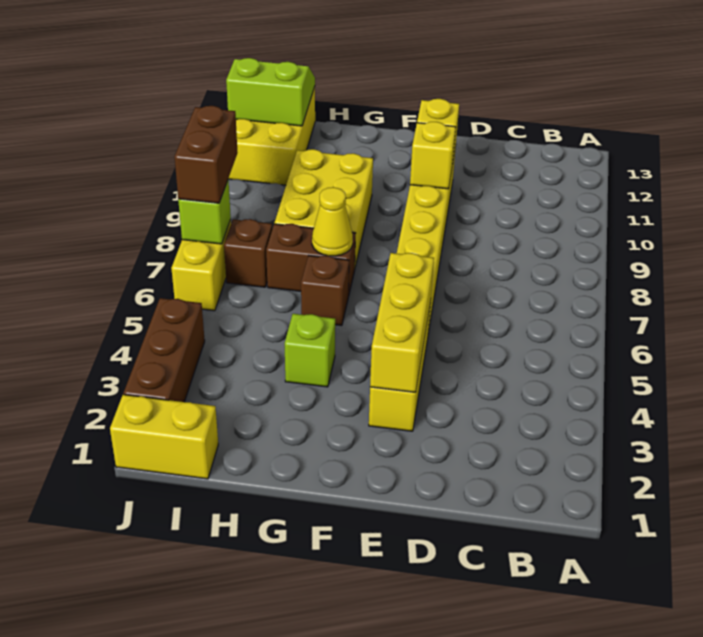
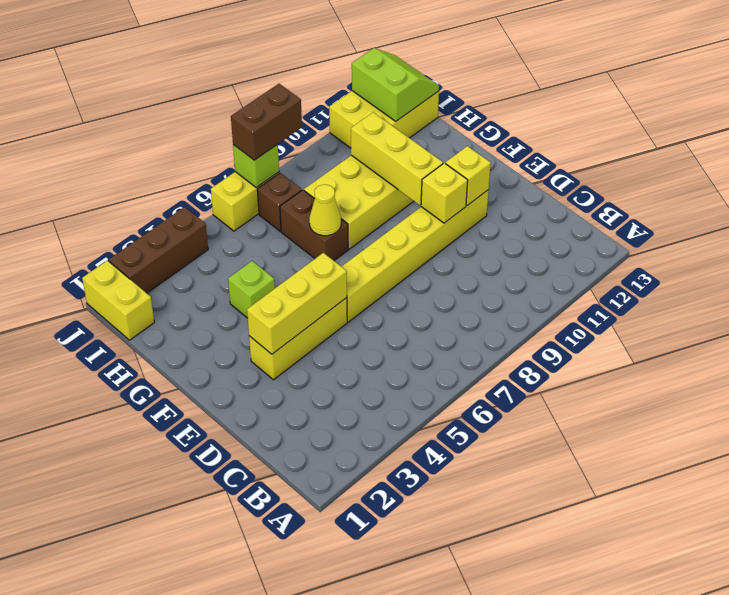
none -> yellow brick F10:H10 level 2
brown brick G6 level 1 -> none

